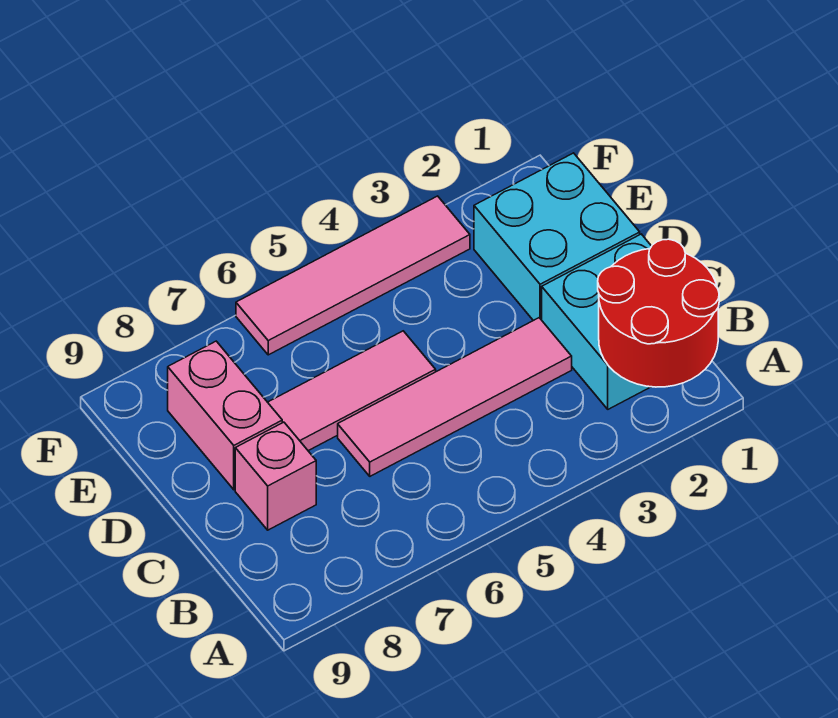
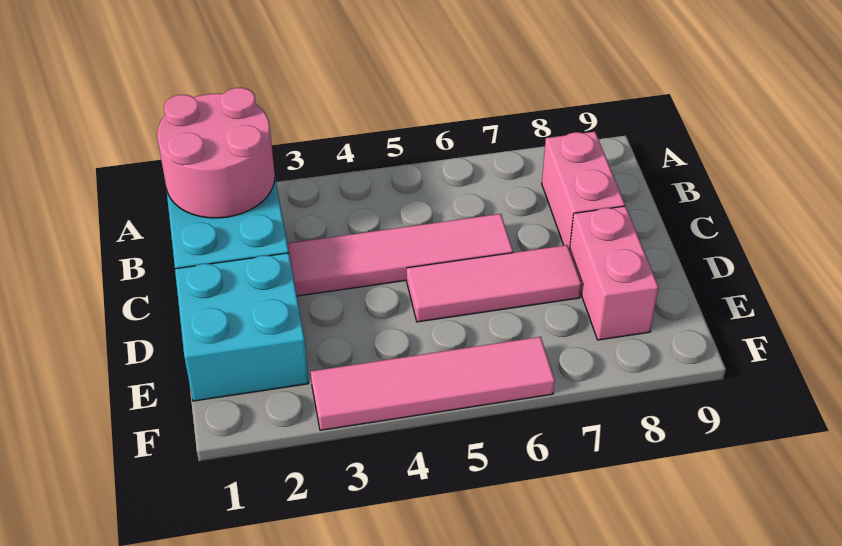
red round brick A1:B2 level 2 -> pink round brick A1:B2 level 2
pink brick C8 level 1 -> pink brick B8:C8 level 1

